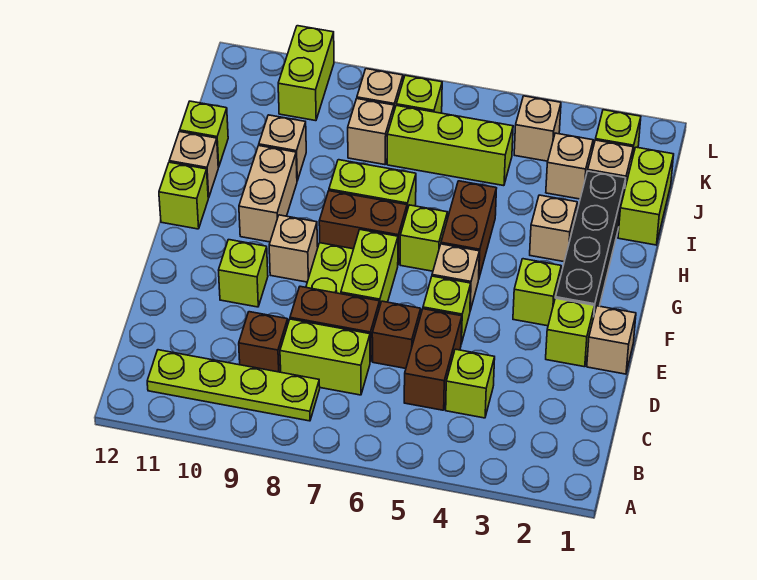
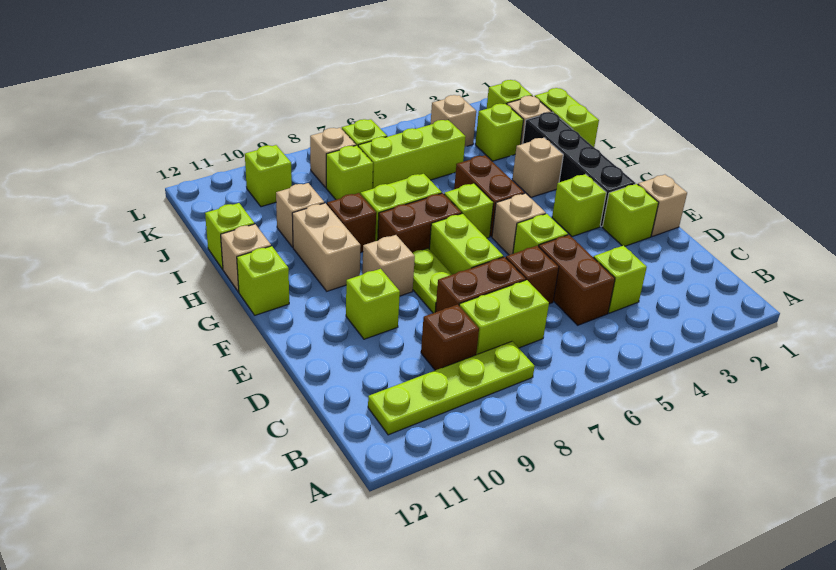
none -> brown brick H9 level 1
tan brick J3 level 1 -> lime brick J3 level 1
tan brick J8 level 1 -> lime brick J8 level 1
lime brick K10:L10 level 1 -> lime brick K10 level 1

